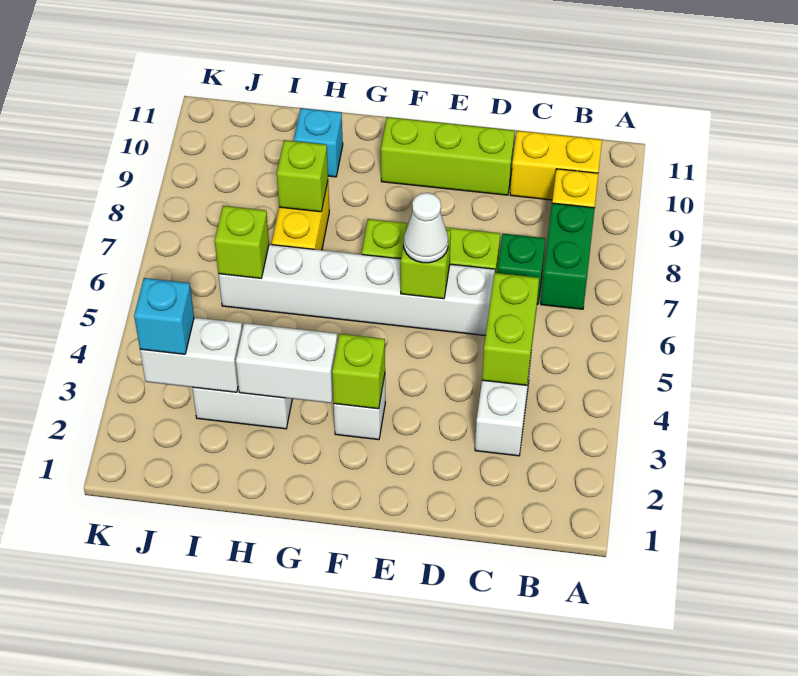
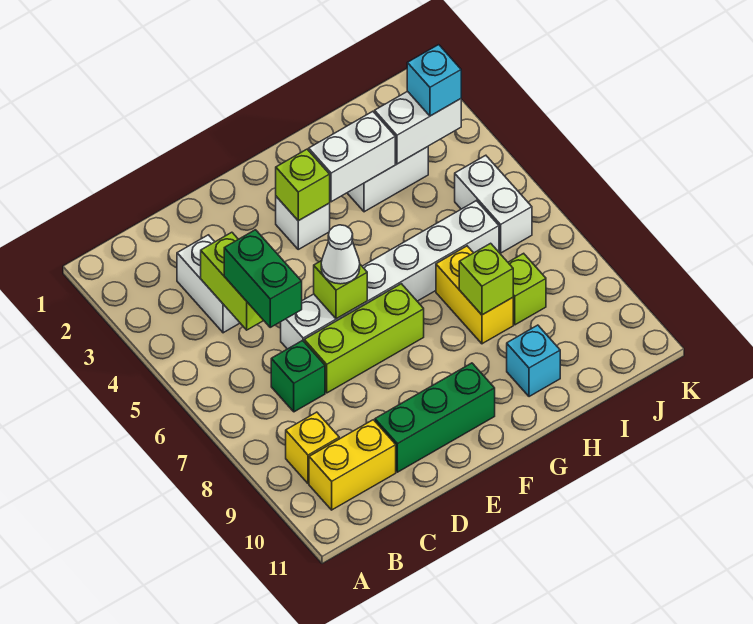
green brick B7:B8 level 1 -> green brick C5:C6 level 3
lime brick D10:F10 level 1 -> green brick D10:F10 level 1
lime brick I6 level 2 -> lime brick I8 level 1
none -> white brick J5:J6 level 1

